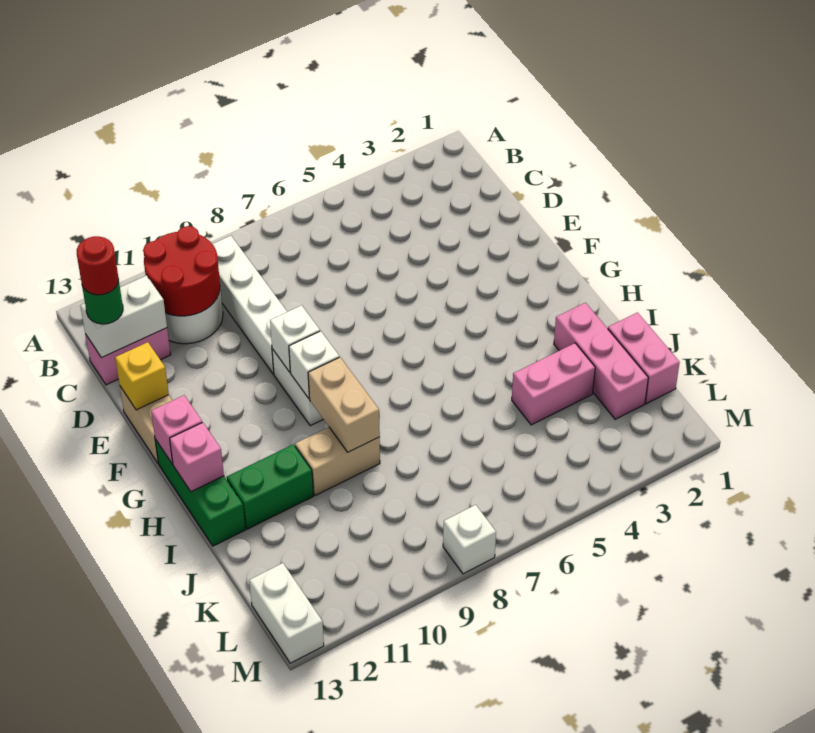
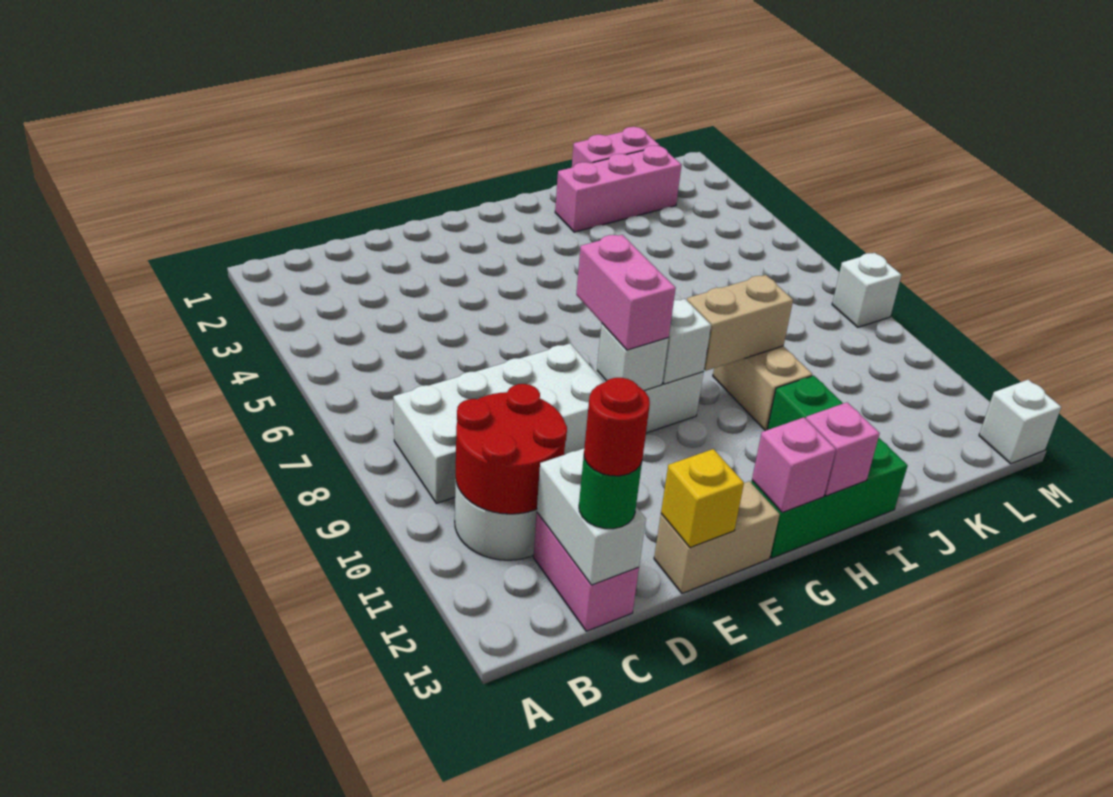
white brick B9:E9 level 1 -> white brick B8:E9 level 1
pink brick J3:J4 level 1 -> pink brick F8:F9 level 3
white brick L13:M13 level 1 -> white brick M13 level 1

